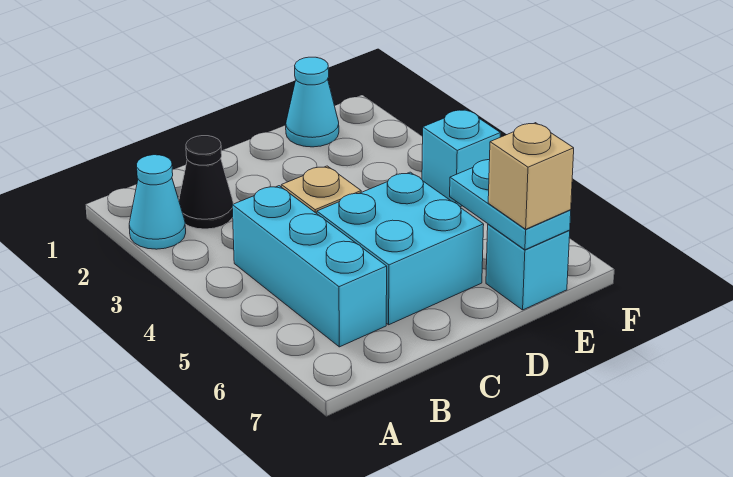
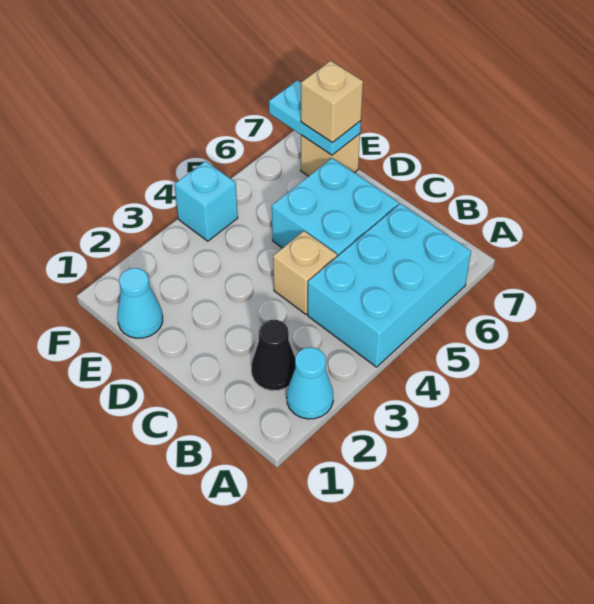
cyan brick B4:B6 level 1 -> cyan brick A4:B6 level 1
cyan plate E6:E7 level 2 -> cyan plate E7:F7 level 2
cyan brick E7 level 1 -> tan brick E7 level 1

